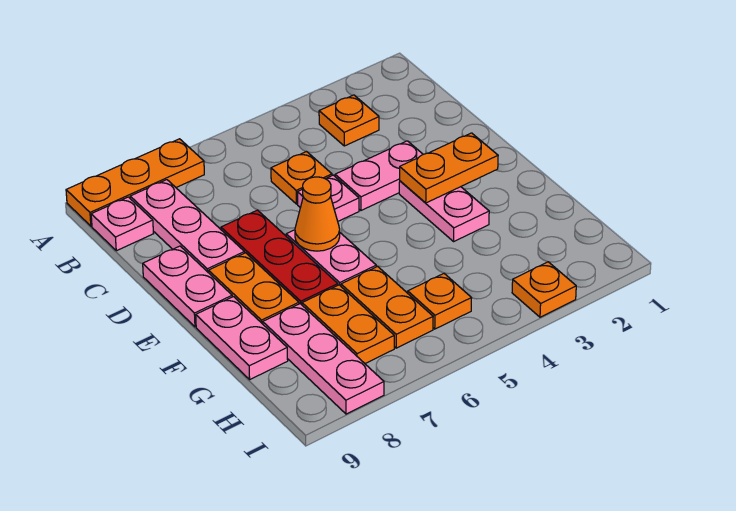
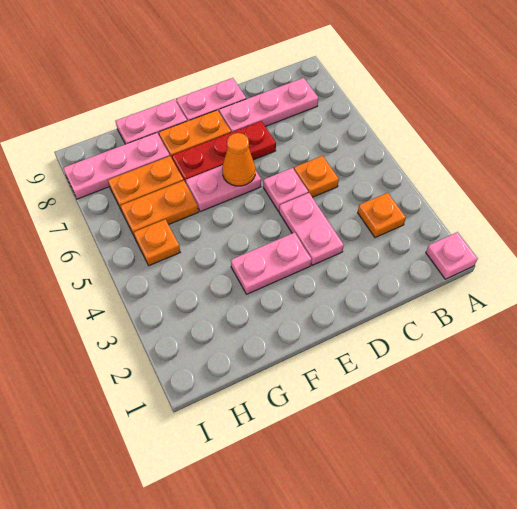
orange plate A7:A9 level 1 -> none
pink plate B9 level 1 -> pink plate A1 level 1
orange plate E2:E3 level 2 -> none
orange plate I3 level 1 -> none

